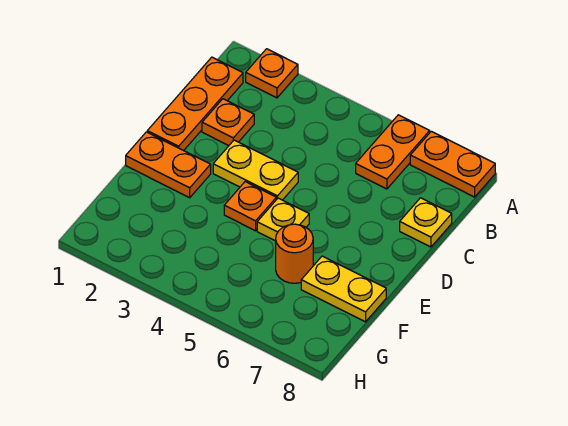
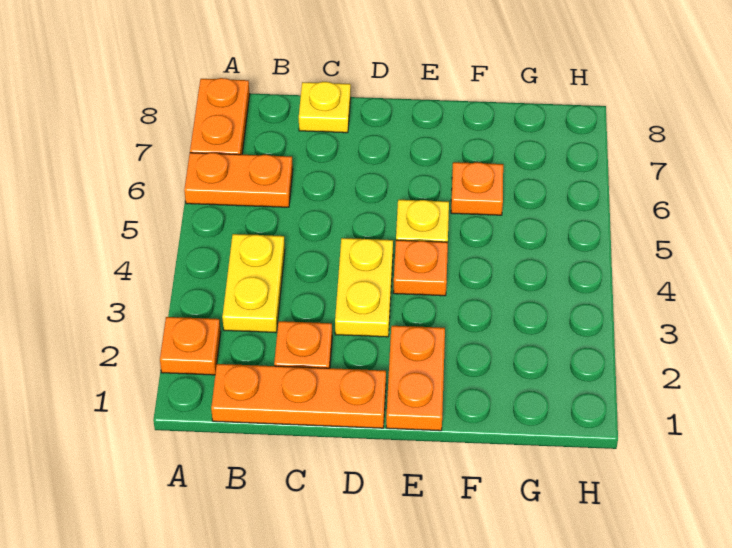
orange round brick F6 level 1 -> orange plate F6 level 1
yellow plate F7:F8 level 1 -> yellow plate B3:B4 level 1

